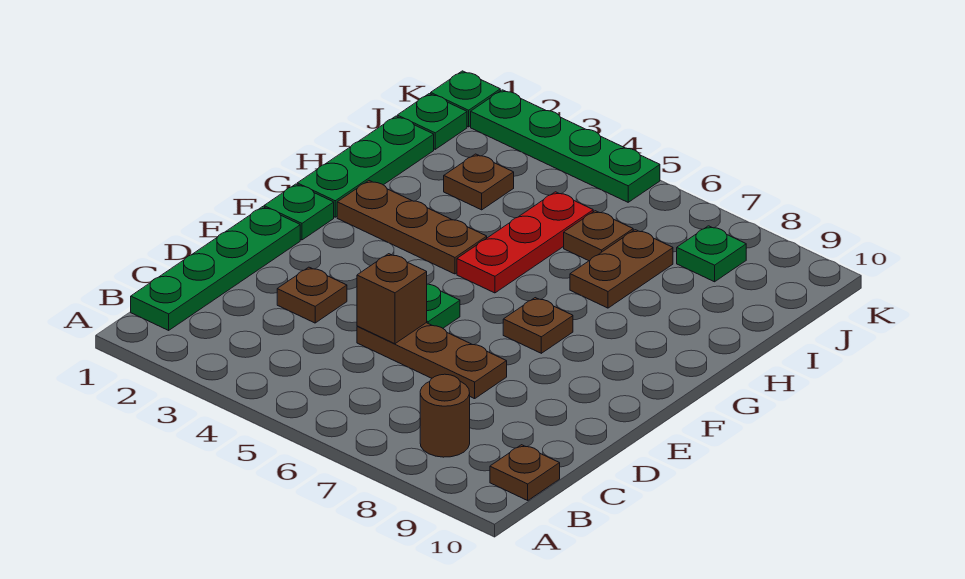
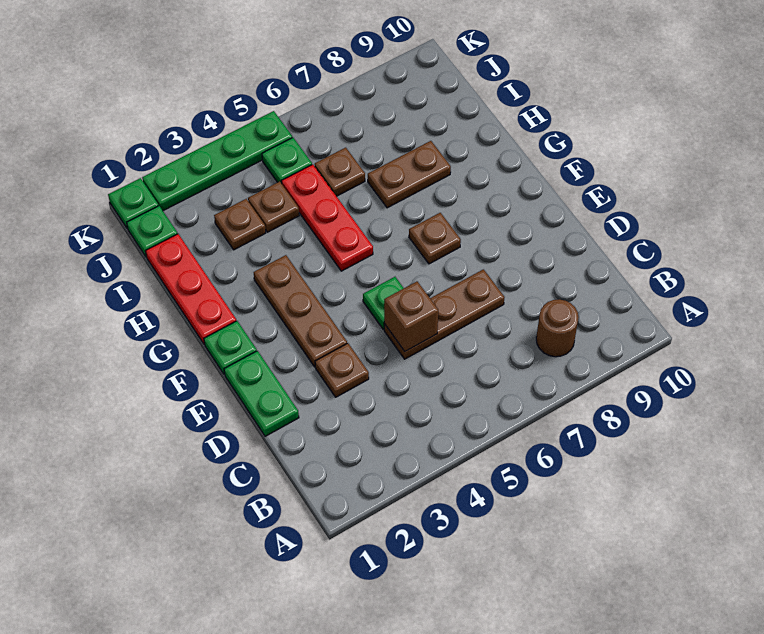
green plate B1:E1 level 1 -> green plate D1:E1 level 1
brown plate B10 level 1 -> brown plate I4 level 1
green plate G1:I1 level 1 -> red plate G1:I1 level 1
brown plate G2:G4 level 1 -> brown plate E3:G3 level 1
brown plate H7:I7 level 1 -> brown plate H7:H8 level 1
green plate J8 level 1 -> green plate J5 level 1

